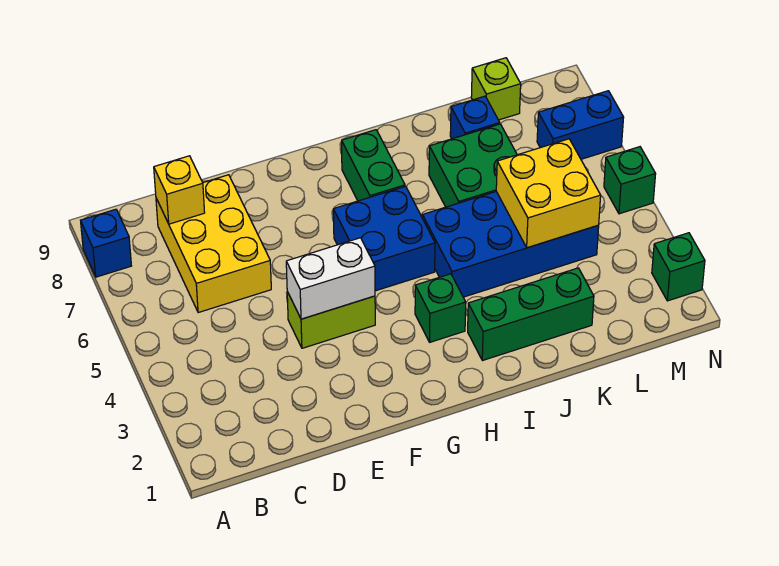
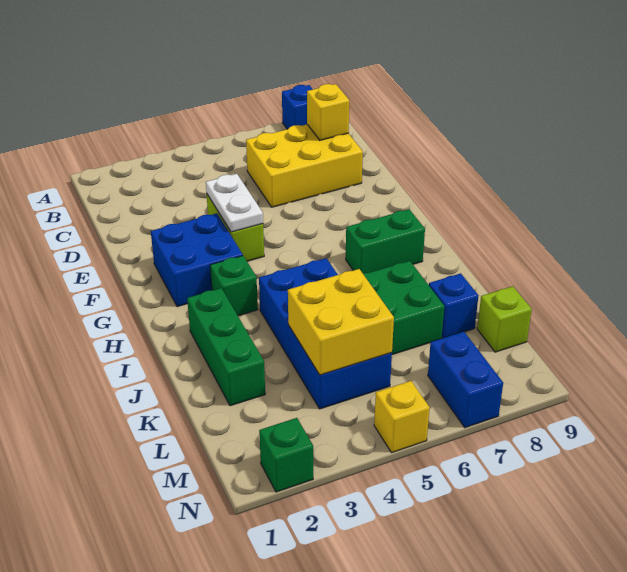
white brick E4:F4 level 2 -> white plate E4:F4 level 2
blue brick G5:H6 level 1 -> blue brick F2:G3 level 1
green brick N5 level 1 -> yellow brick N5 level 1

